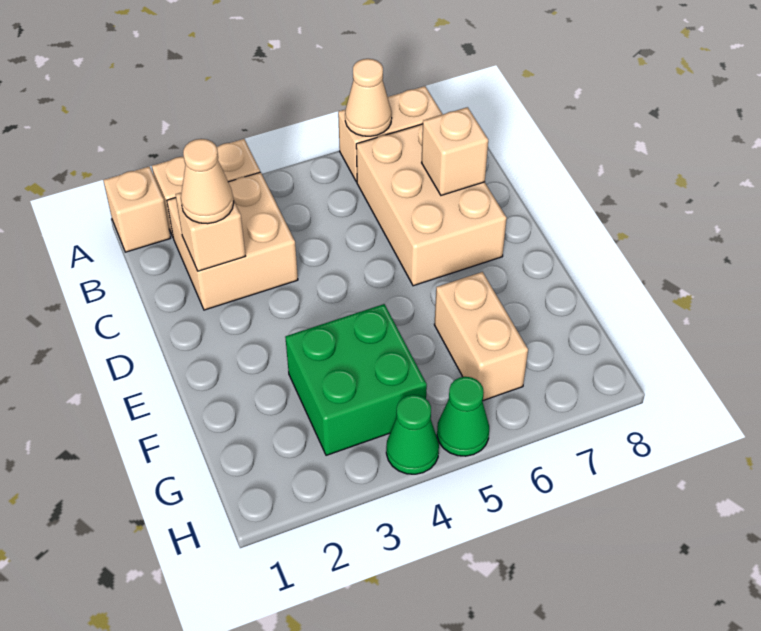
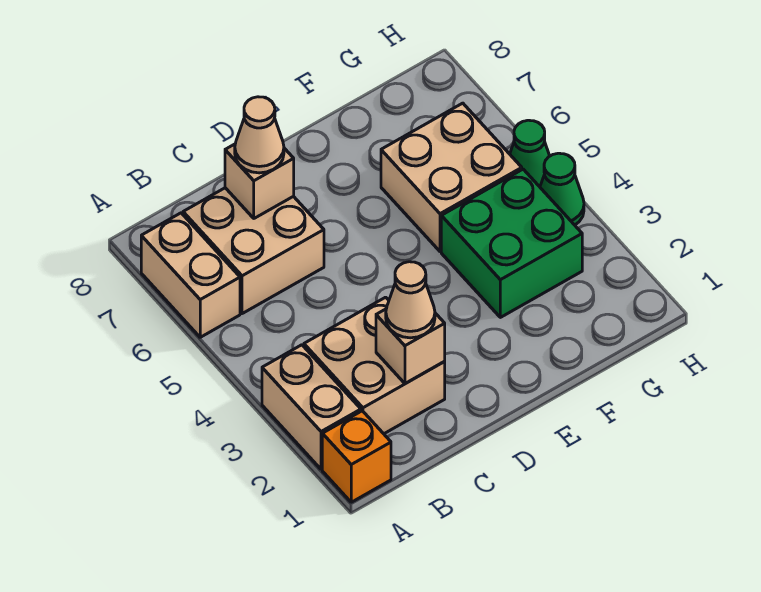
tan brick A1 level 1 -> orange brick A1 level 1
tan cone A6 level 2 -> tan cone C7 level 3
tan brick B6:D7 level 1 -> tan brick B6:C7 level 1
tan brick F6:G6 level 1 -> tan brick F5:G6 level 1

